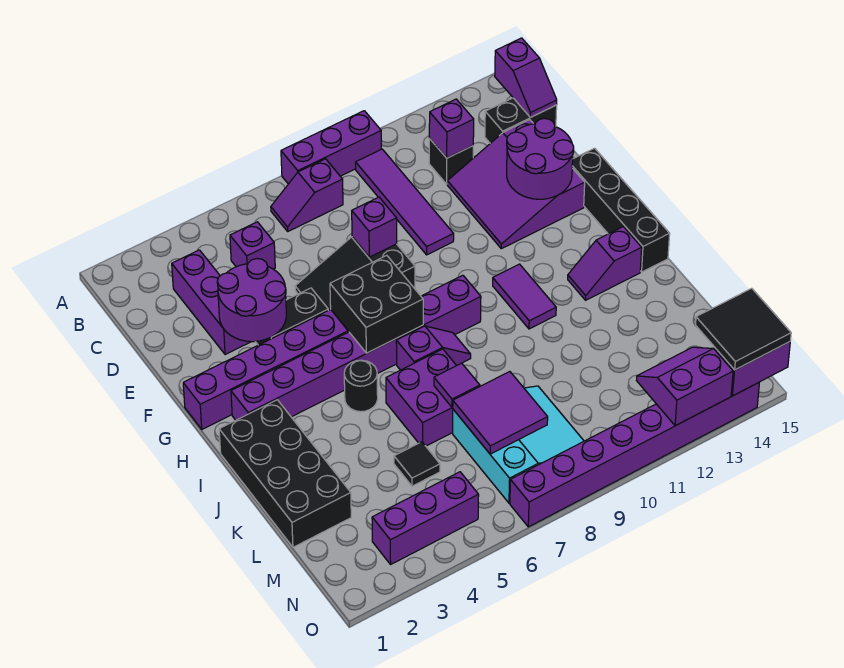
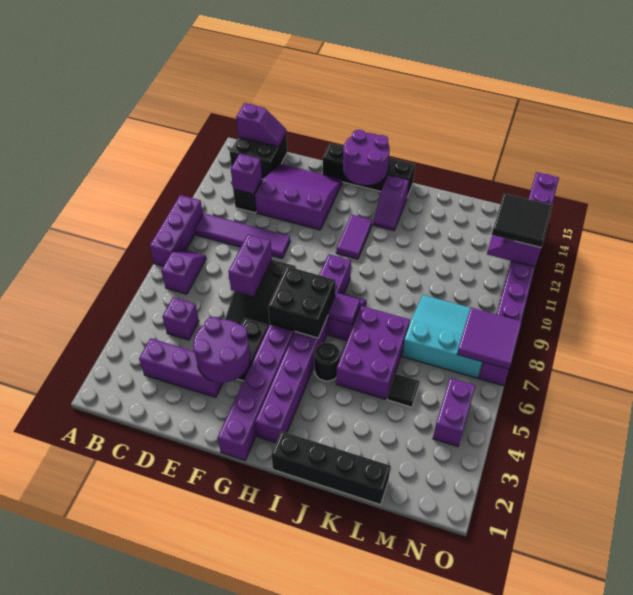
purple slope B7:B8 level 1 top 8 -> purple slope B7:B8 level 1 top 7
black brick C14:C15 level 1 -> black brick B14:C15 level 1
purple slope D12:F14 level 1 top 14 -> purple slope D12:F14 level 1 top 12
purple brick E8 level 2 -> purple brick E7:E8 level 2
purple round brick E13:F14 level 2 -> purple round brick G14:H15 level 2
purple tile H11:I11 level 1 -> purple tile H11:H12 level 1
black brick I1:L2 level 1 -> black brick I1:L1 level 1
purple brick J6:K7 level 1 -> purple brick J5:K7 level 1
purple tile K7 level 2 -> purple tile I7 level 2
purple tile L7:M8 level 2 -> purple tile N7:O8 level 2
purple brick N3:N5 level 1 -> purple brick N4:N5 level 1
black tile N14:O15 level 3 -> black tile N12:O13 level 3

